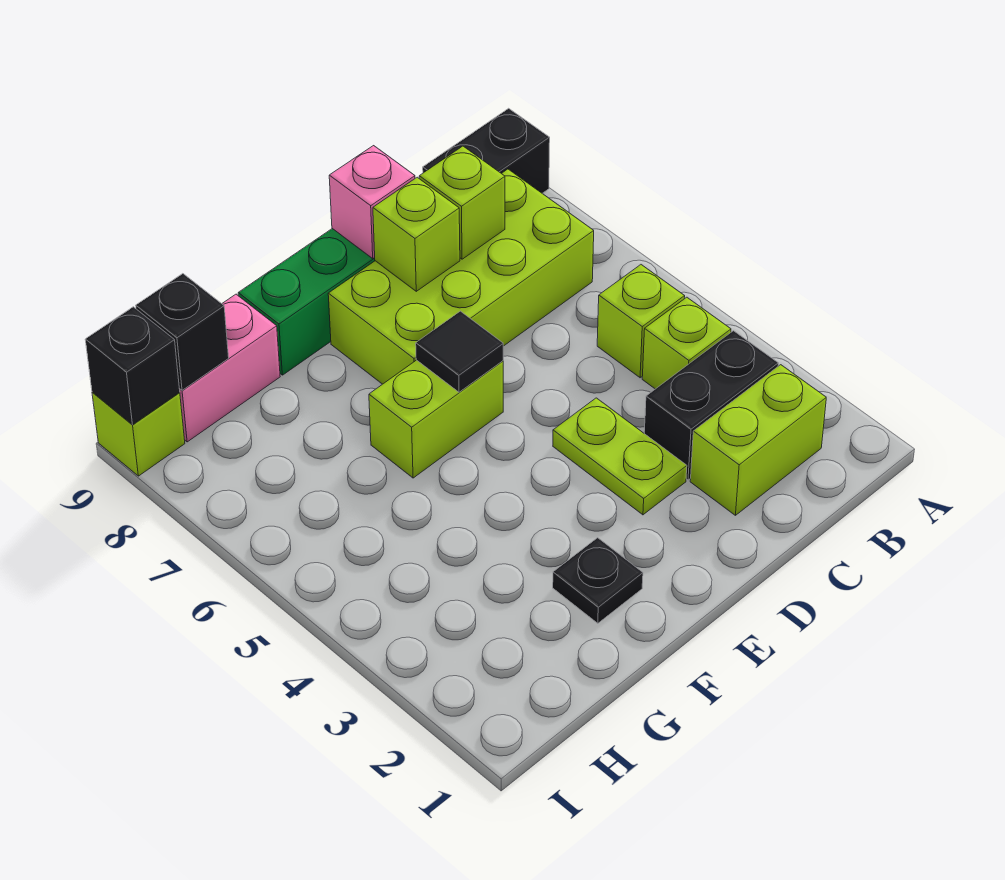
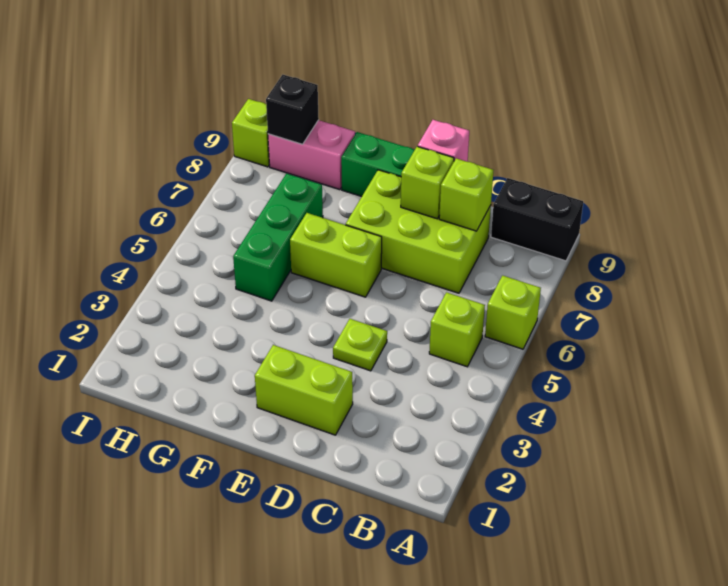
lime brick B2:C2 level 1 -> lime brick D2:E2 level 1
black brick B3:C3 level 1 -> none
lime brick B4 level 1 -> lime brick A6 level 1
lime brick B7:E8 level 1 -> lime brick C7:E8 level 1
lime plate D3:D4 level 1 -> lime plate D4 level 1
black tile E6 level 2 -> none
black plate F2 level 1 -> none
none -> green brick G5:G7 level 1
black brick I9 level 2 -> none

